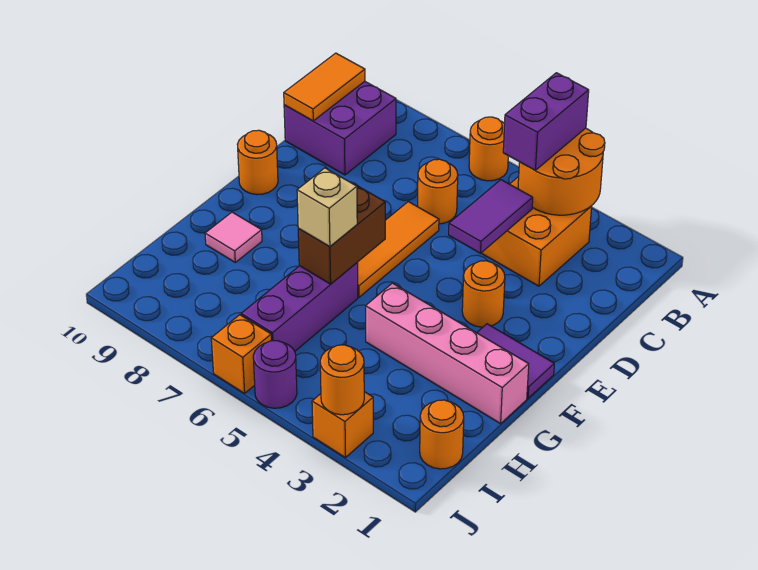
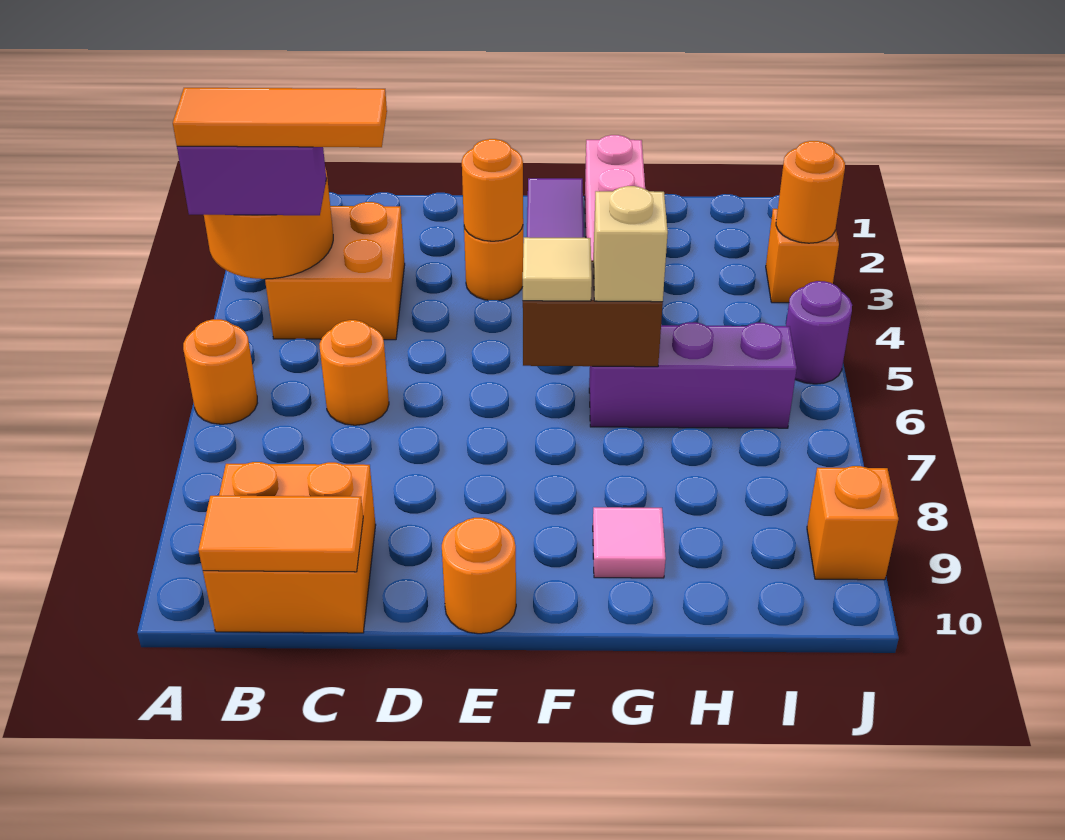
purple brick B9:C10 level 1 -> orange brick B9:C10 level 1
purple tile C4:D4 level 2 -> none
orange tile D6:F6 level 1 -> orange tile A4:C4 level 4
none -> tan tile F6 level 3
orange round brick I1 level 1 -> orange round brick E3 level 2
orange brick J6 level 1 -> orange brick J9 level 1

